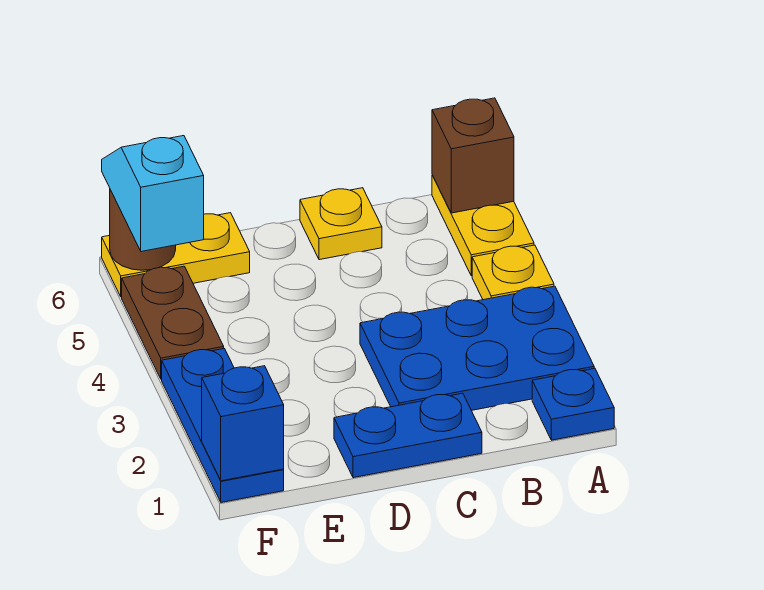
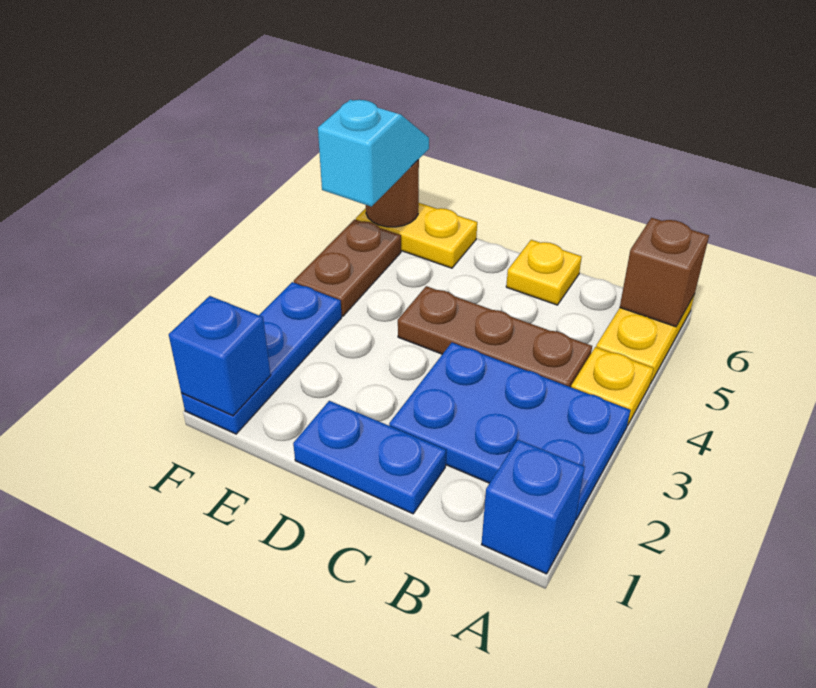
blue plate A1 level 1 -> blue brick A1 level 1
none -> brown plate B4:D4 level 1

